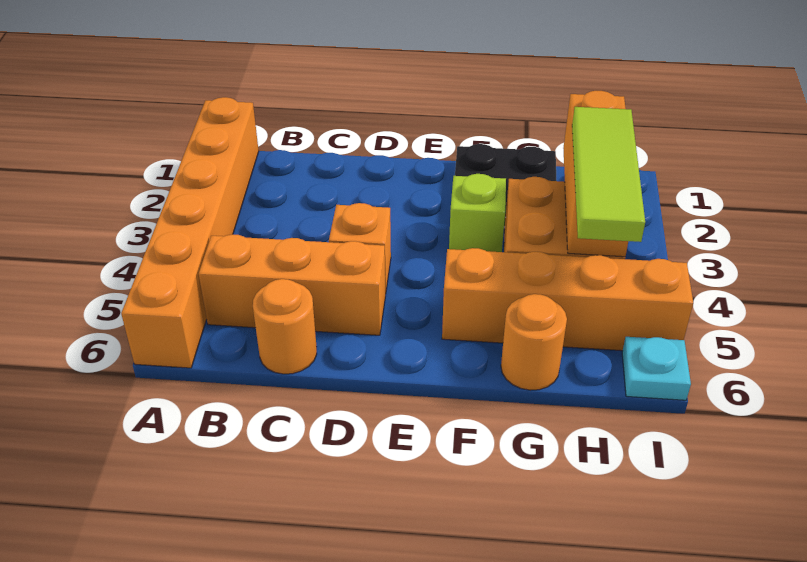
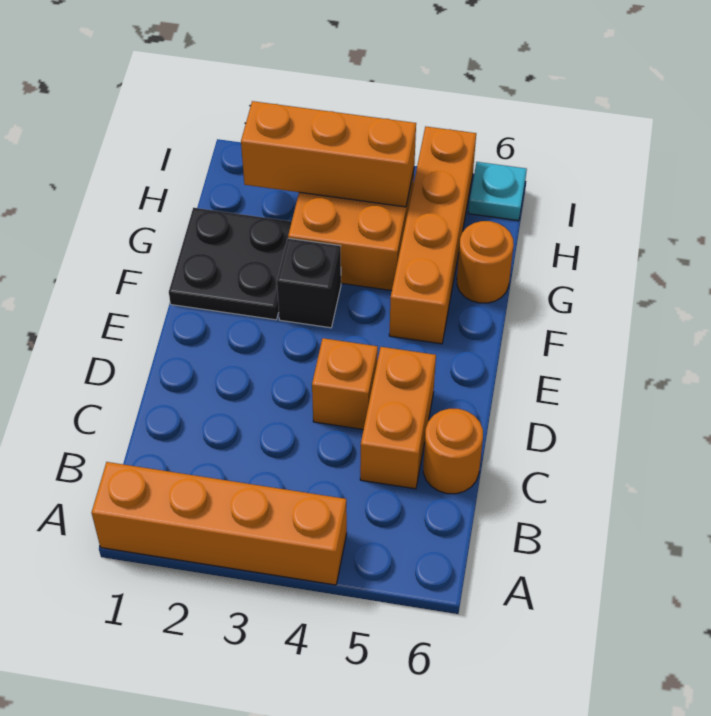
orange brick A1:A6 level 1 -> orange brick A1:A4 level 1
orange brick B5:D5 level 1 -> orange brick C5:D5 level 1
lime brick F3 level 1 -> black brick F3 level 1
lime tile H3:H5 level 3 -> none

